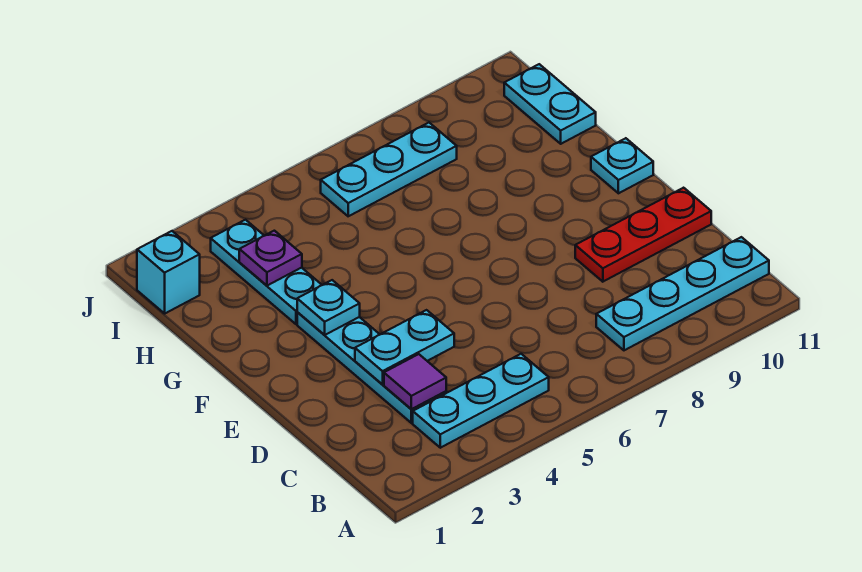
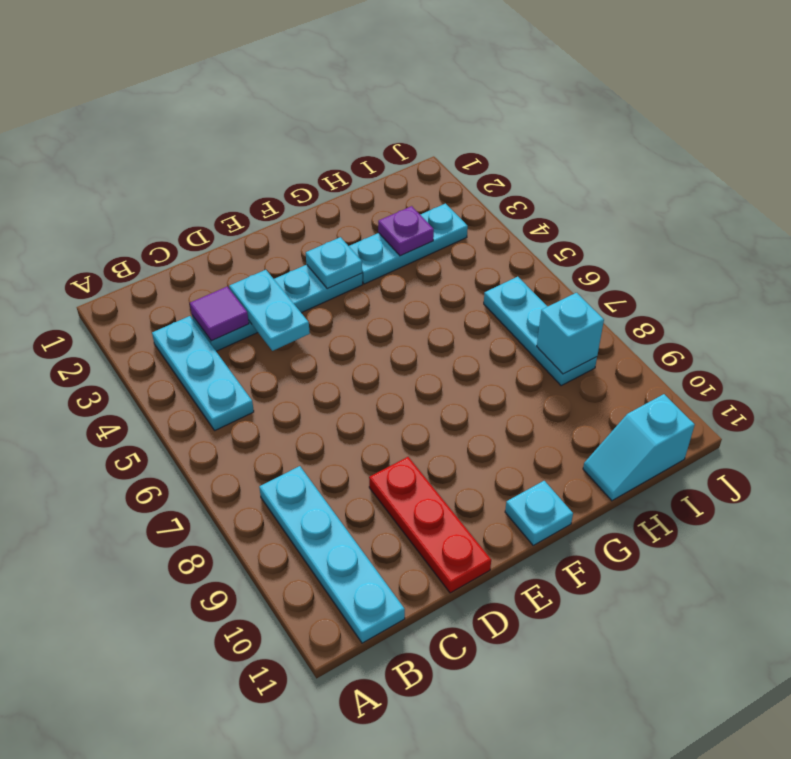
cyan plate H11:I11 level 1 -> cyan slope H11:I11 level 1 top I
cyan brick I1 level 1 -> cyan brick I8 level 2

